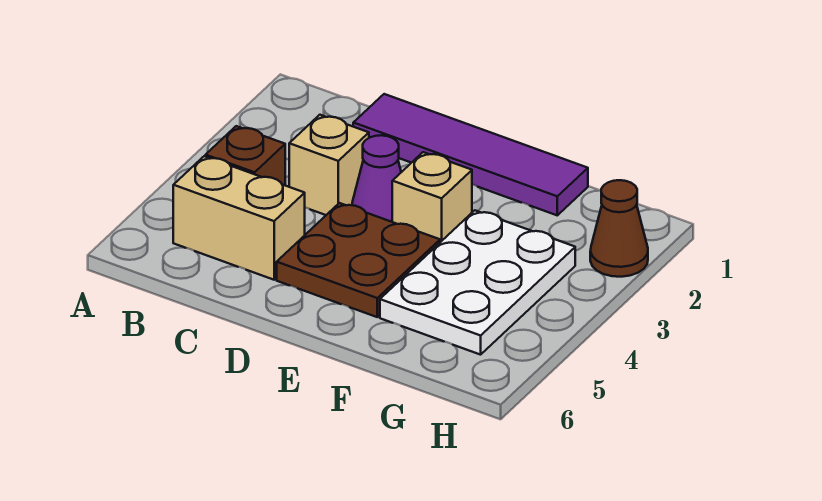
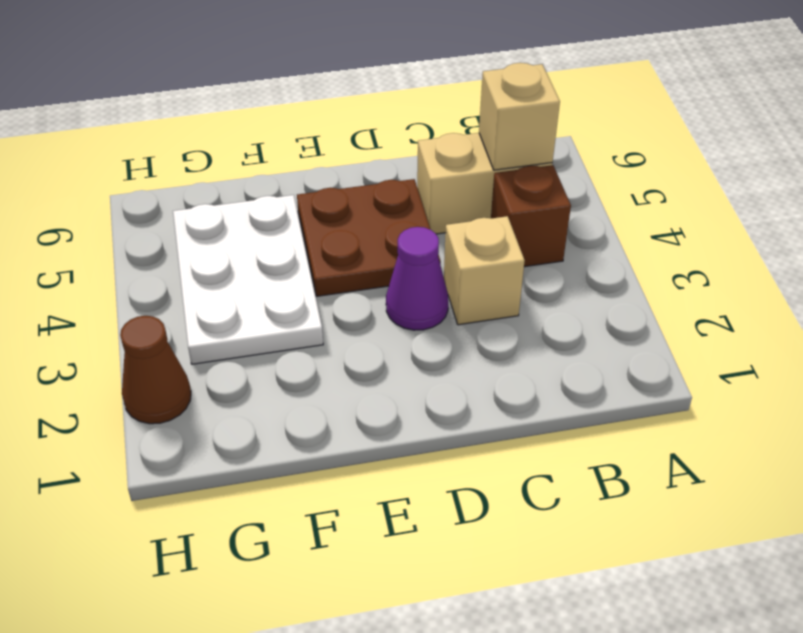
purple tile C1:F1 level 1 -> none
tan brick E3 level 1 -> tan brick B5 level 2

